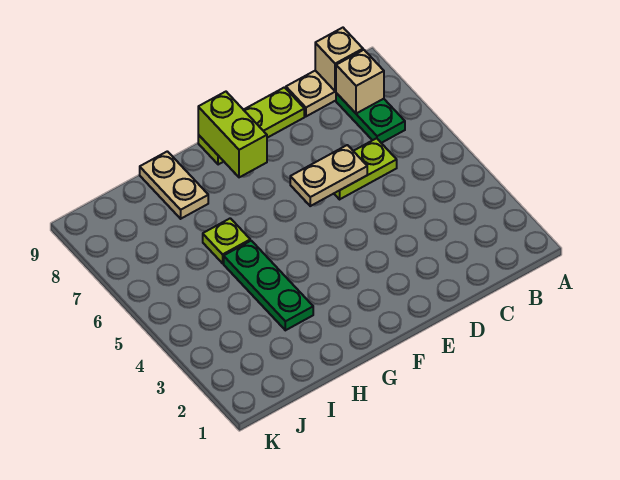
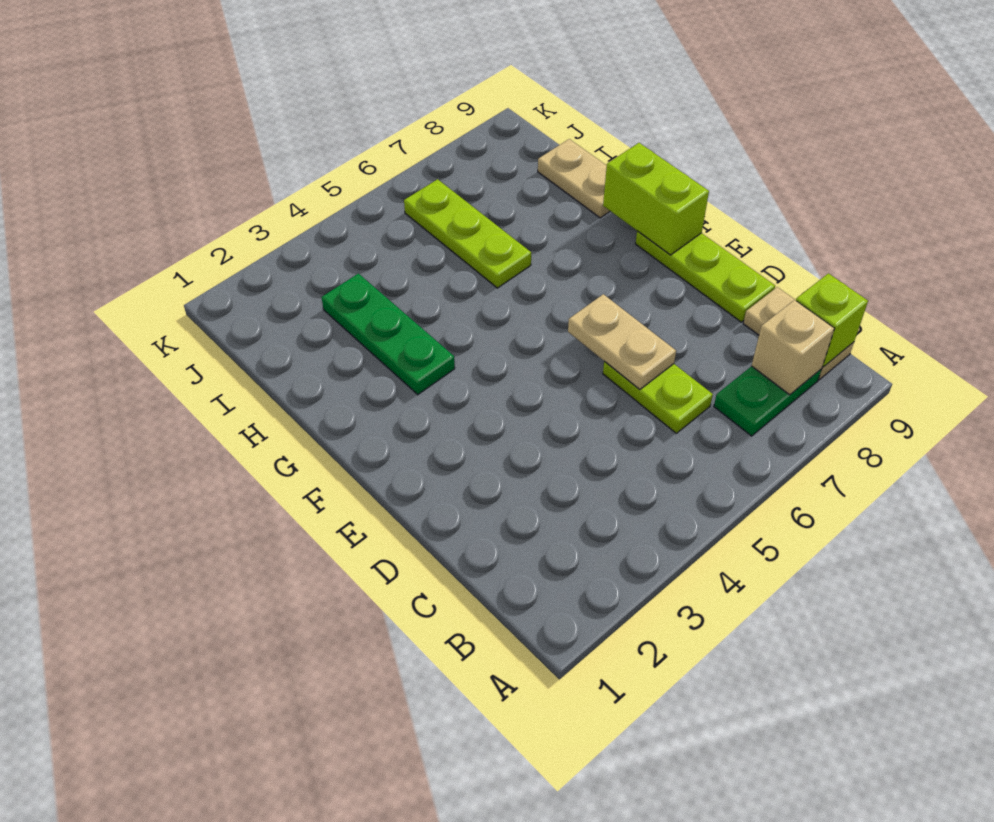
tan brick B9 level 2 -> lime brick B9 level 2
lime brick F8:F9 level 2 -> lime brick F9:G9 level 2
green plate H3:H5 level 1 -> green plate G3:I3 level 1
lime plate H6 level 1 -> lime plate H6:J6 level 1
tan plate H8:H9 level 1 -> tan plate H9:I9 level 1

